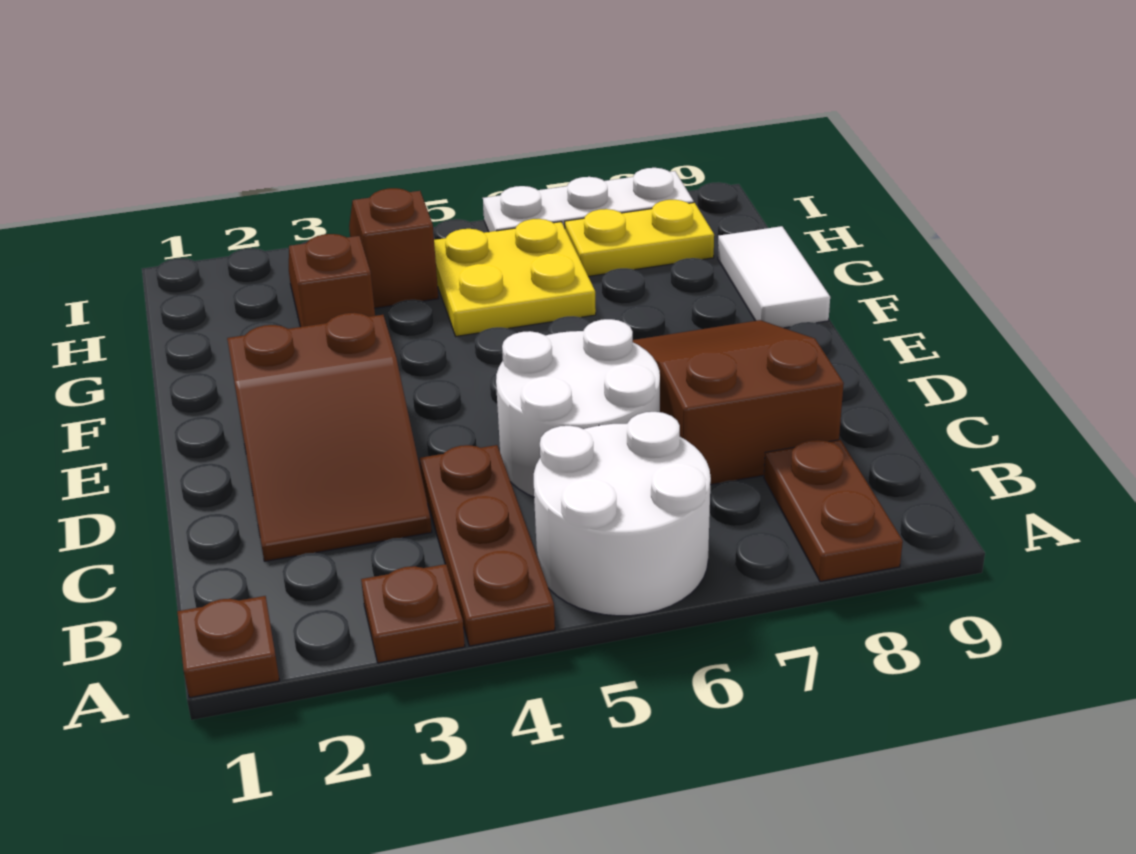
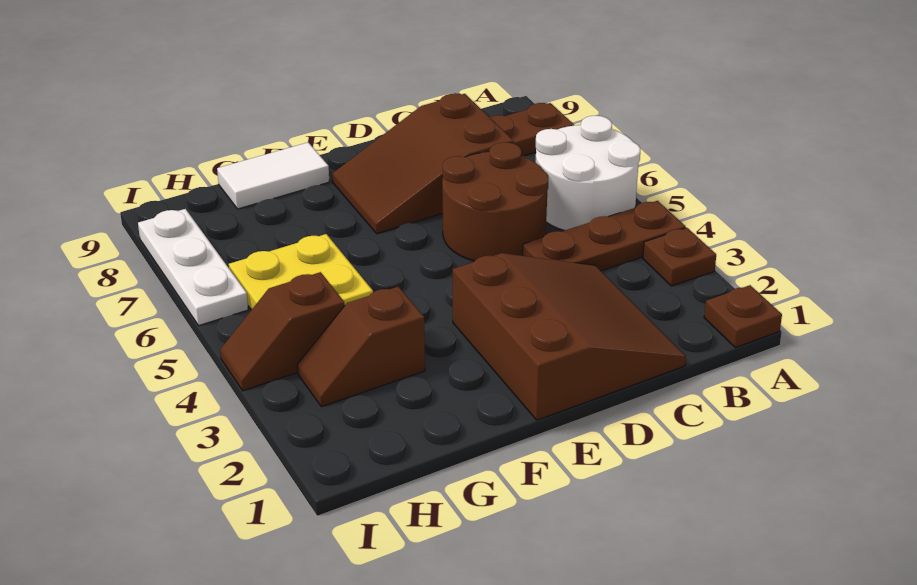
brown slope C2:E3 level 1 top E -> brown slope C1:E3 level 1 top E
white round brick C5:D6 level 1 -> brown round brick C5:D6 level 1
yellow plate H7:H8 level 1 -> none

